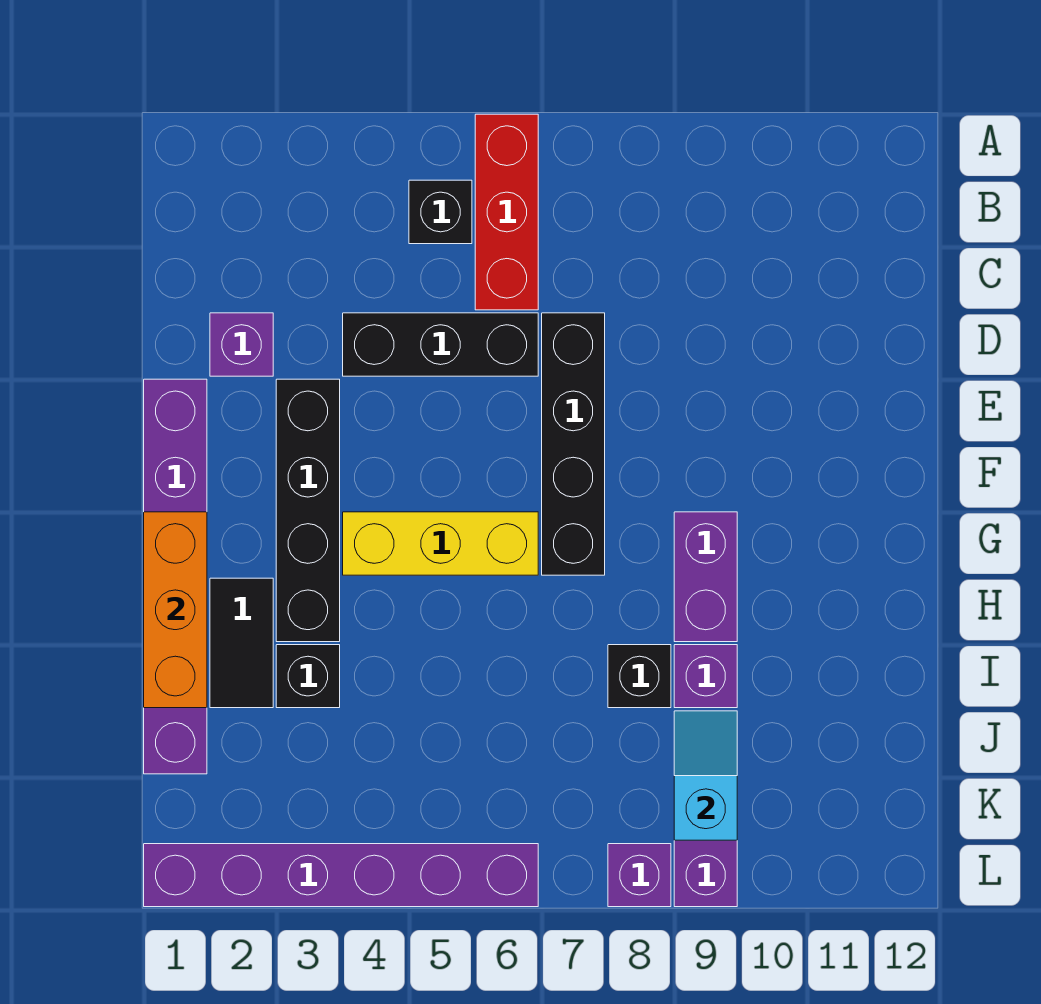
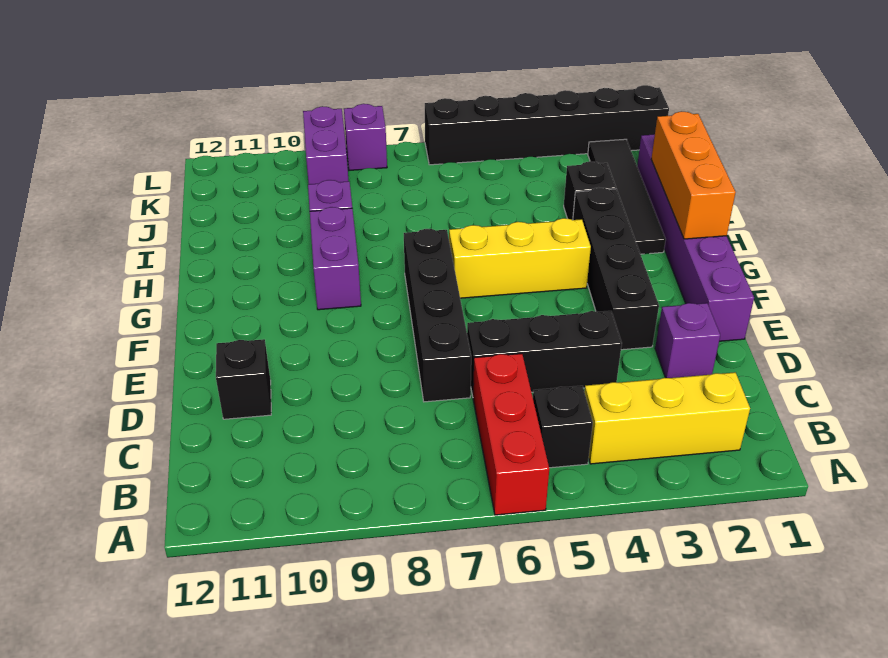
none -> yellow brick B2:B4 level 1
black tile H2:I2 level 1 -> black tile H2:K2 level 1
black brick I8 level 1 -> black brick D11 level 1
cyan slope J9:K9 level 2 top K -> none
purple brick L1:L6 level 1 -> black brick L1:L6 level 1

